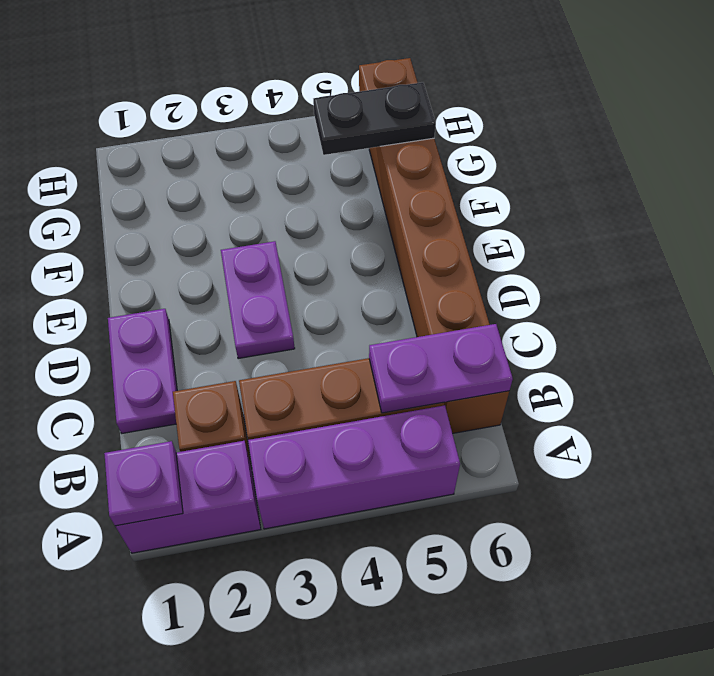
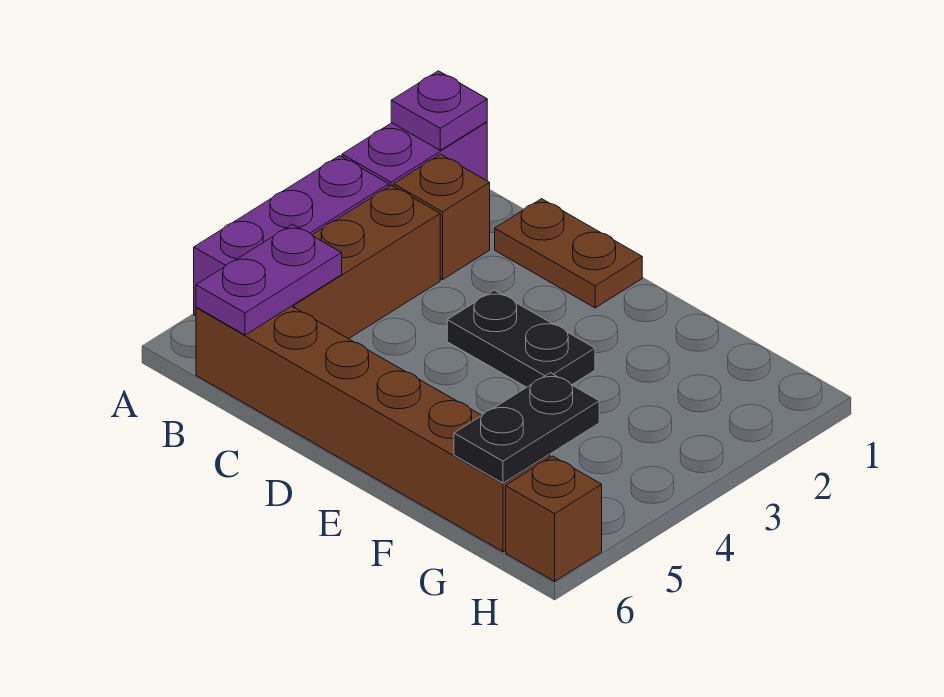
purple plate C1:D1 level 1 -> brown plate C1:D1 level 1
purple plate D3:E3 level 1 -> black plate D3:E3 level 1

